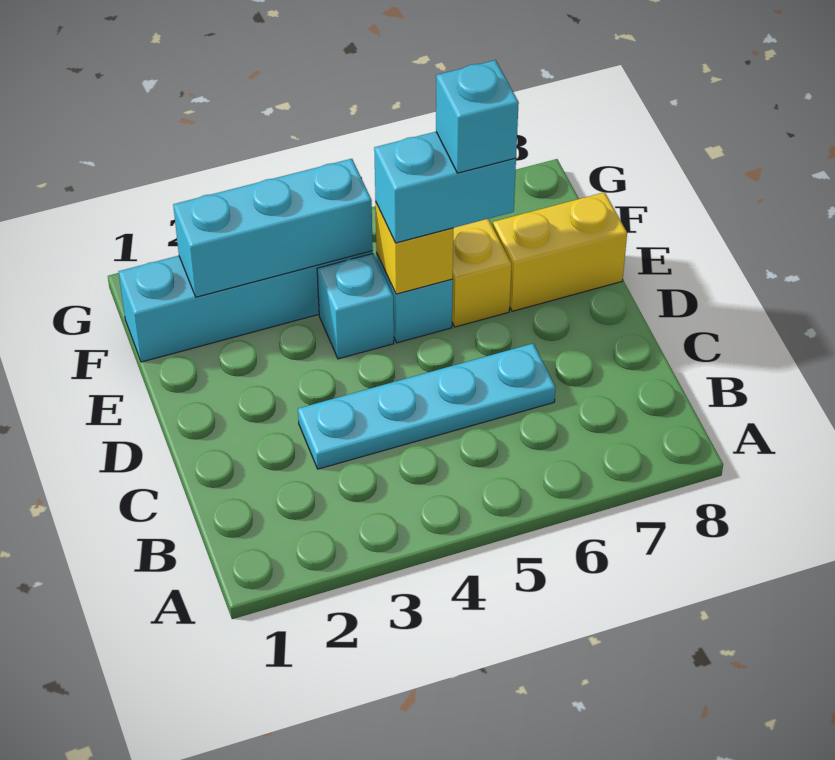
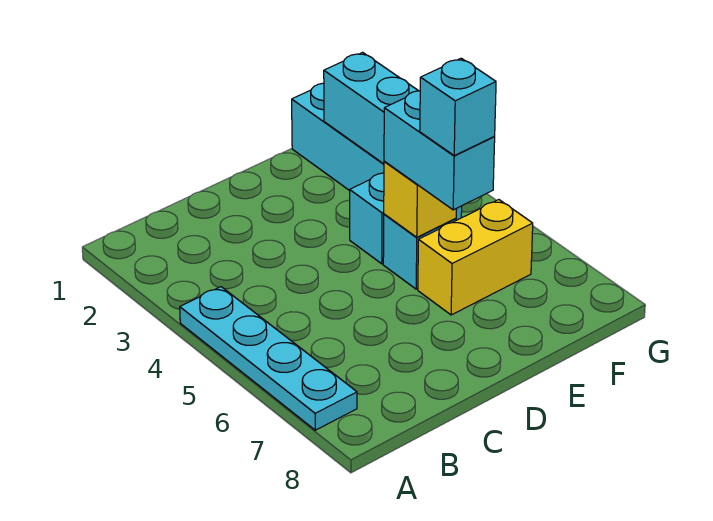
cyan plate C3:C6 level 1 -> cyan plate A4:A7 level 1
yellow brick E7:E8 level 1 -> none

